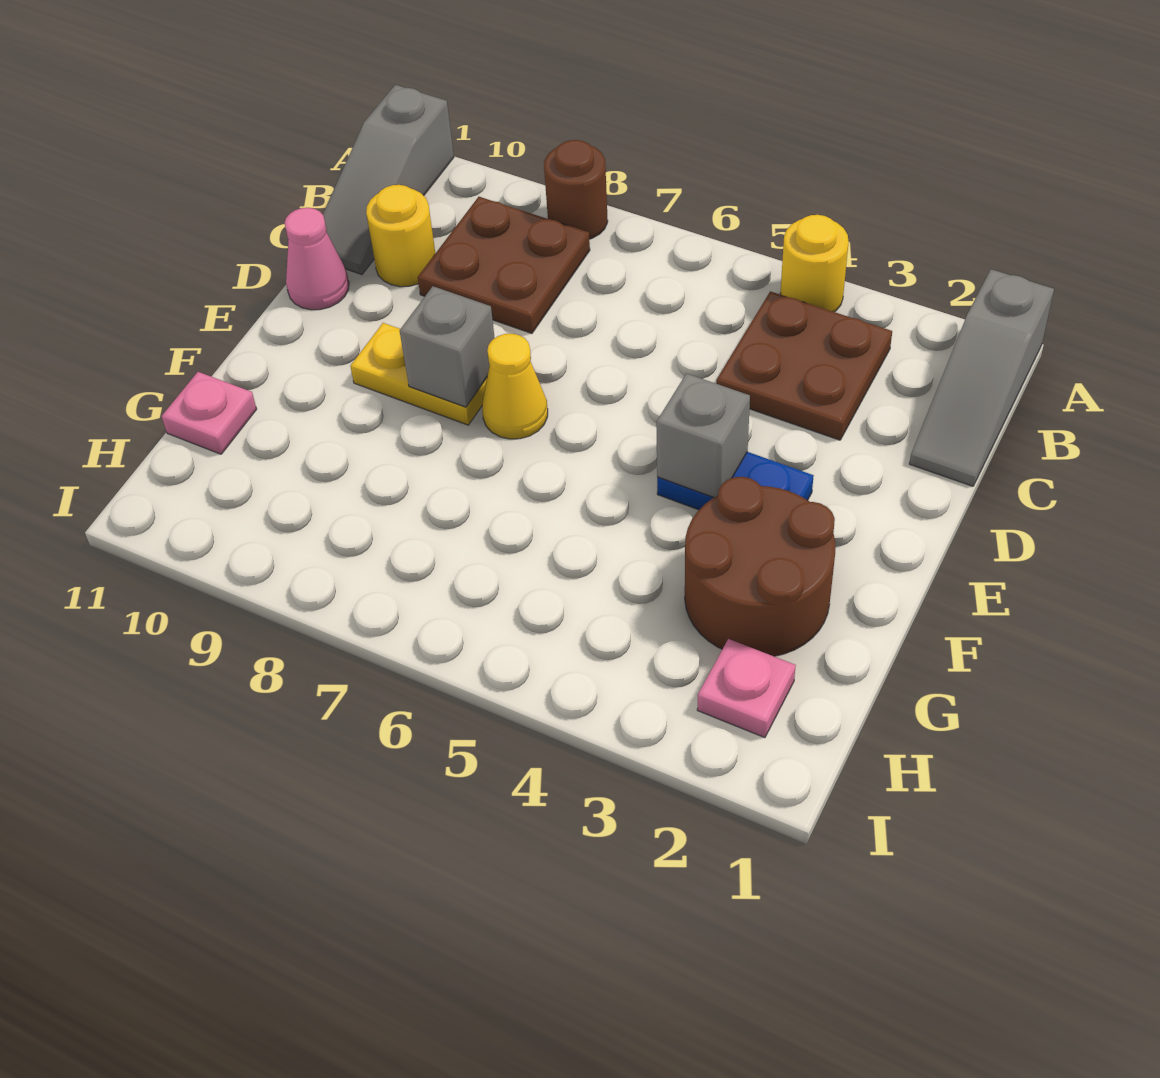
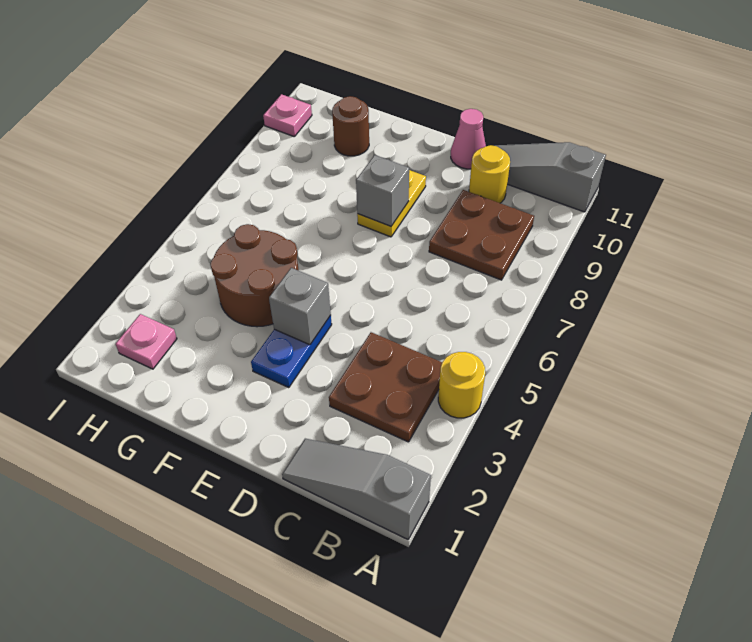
brown round brick A8 level 1 -> brown round brick G10 level 1
yellow cone E7 level 1 -> none
brown round brick F2:G3 level 1 -> brown round brick F4:G5 level 1
pink plate G11 level 1 -> pink plate I10 level 1

